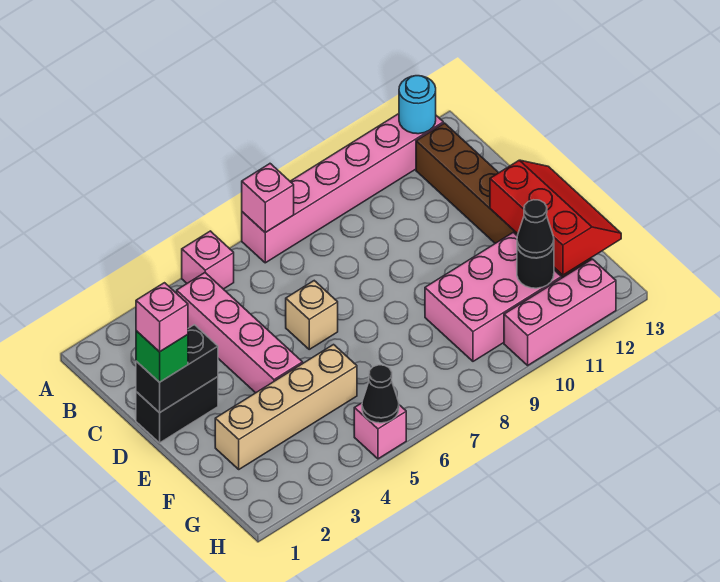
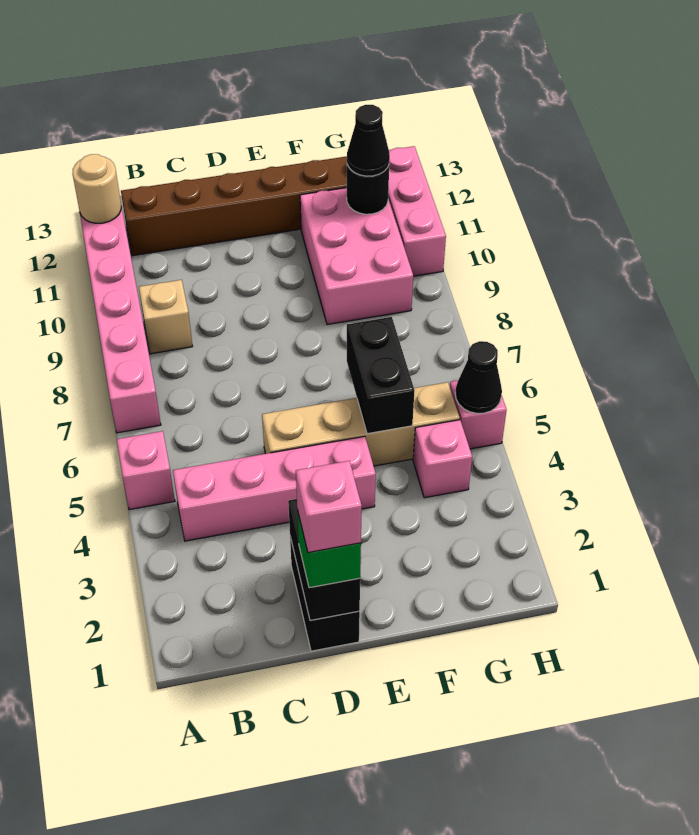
pink brick A7 level 2 -> pink brick G4 level 1
cyan round brick A12 level 2 -> tan round brick A12 level 2
tan brick D6 level 1 -> tan brick B9 level 1
red slope E12:G13 level 2 top 12 -> none
tan brick F2:F5 level 1 -> tan brick D5:G5 level 1
none -> black brick F5:F6 level 2

